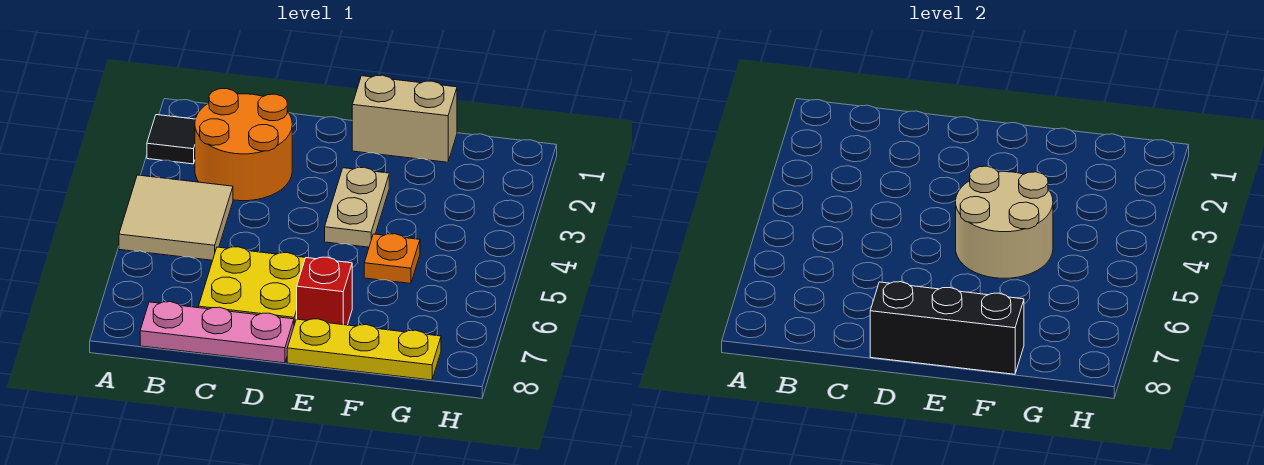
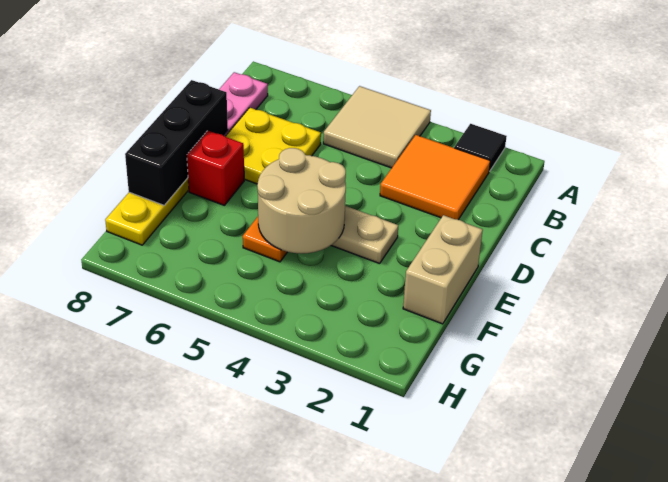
orange round brick B2:C3 level 1 -> orange tile B2:C3 level 1

